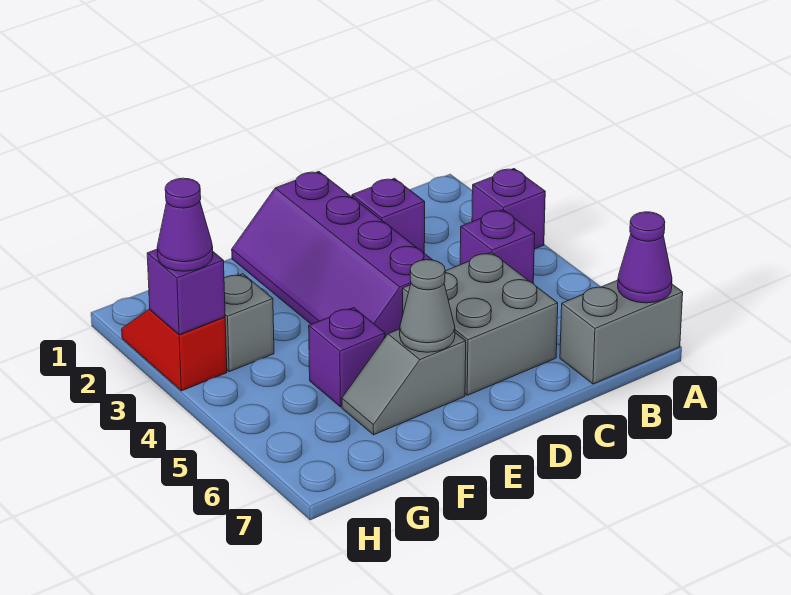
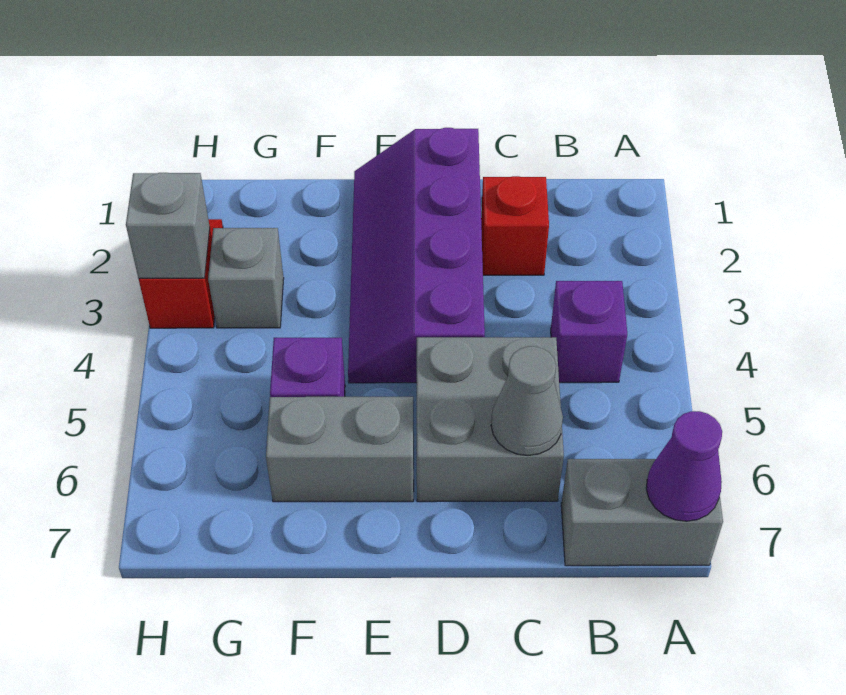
purple brick A3 level 1 -> none
purple brick C2 level 1 -> red brick C2 level 1
grey slope E6:F6 level 1 top E -> grey brick E6:F6 level 1
grey cone E6 level 2 -> grey cone C6 level 2
purple brick H3 level 2 -> grey brick H3 level 2
purple cone H3 level 3 -> none

